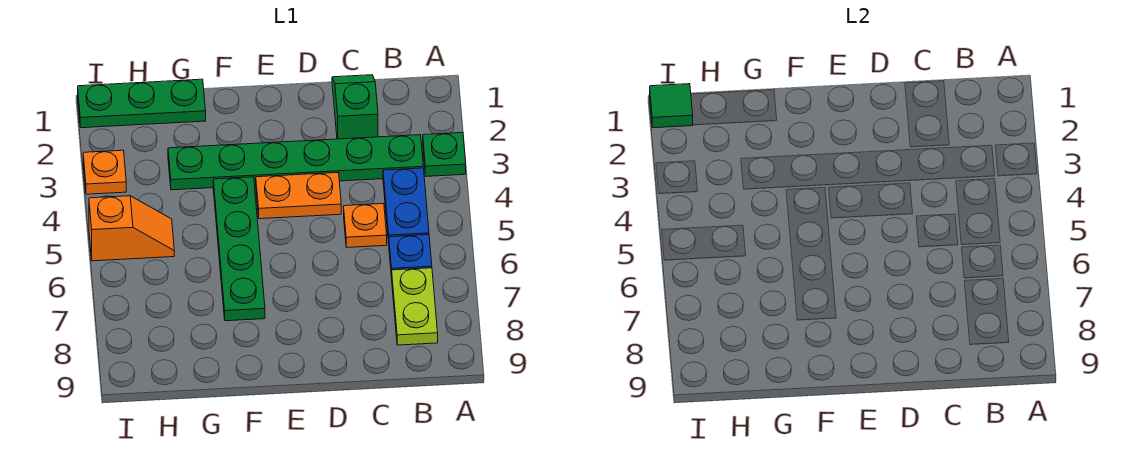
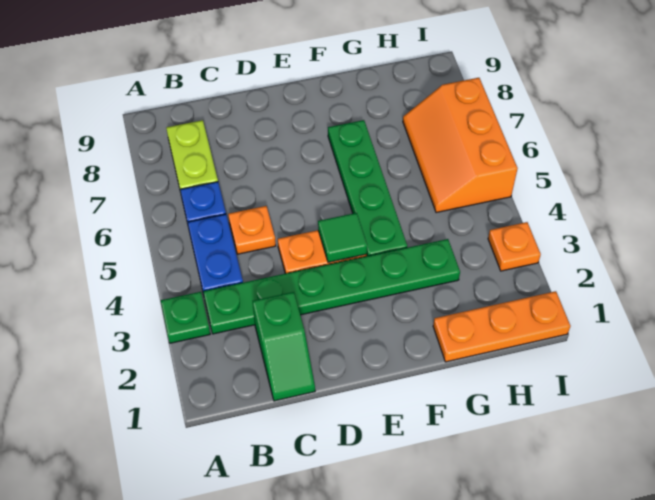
green plate G1:I1 level 1 -> orange plate G1:I1 level 1
orange slope H5:I5 level 1 top I -> orange slope H5:I7 level 1 top I
green tile I1 level 2 -> green tile E4 level 2

